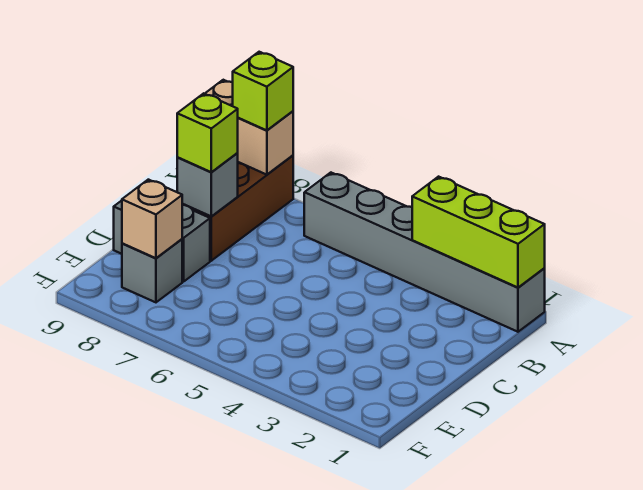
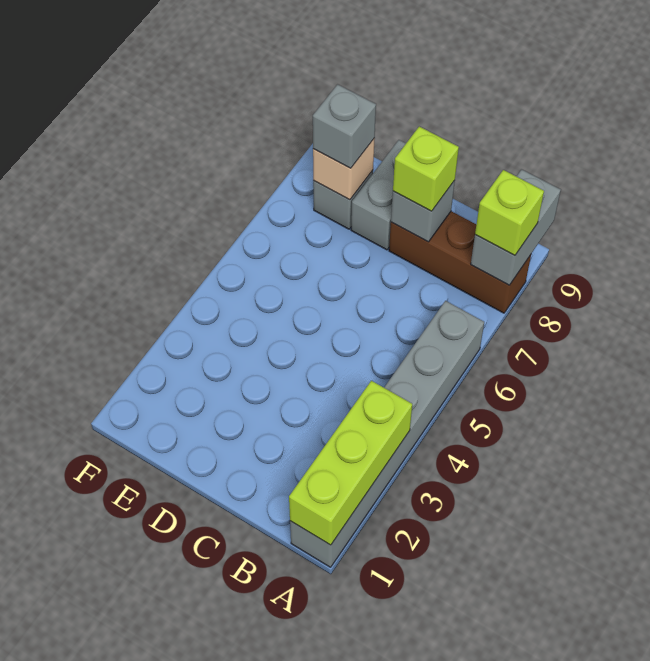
tan brick A8:A9 level 2 -> grey brick A8:A9 level 2
none -> grey brick E8 level 3

